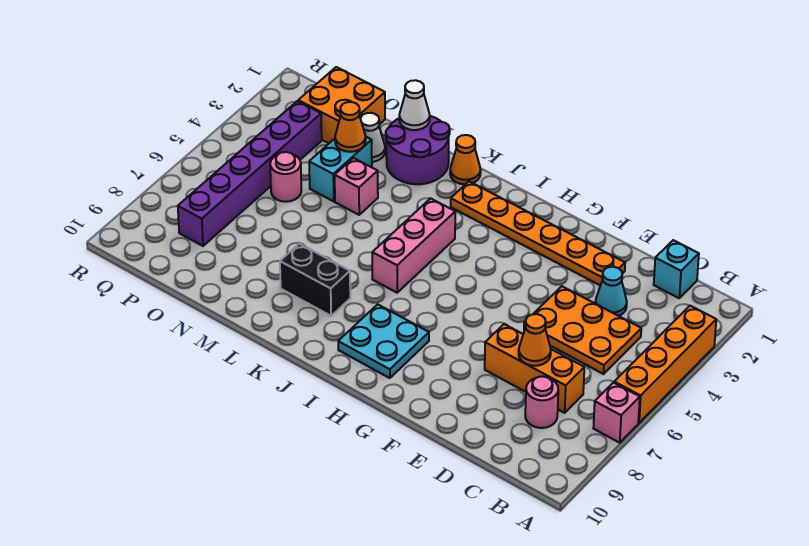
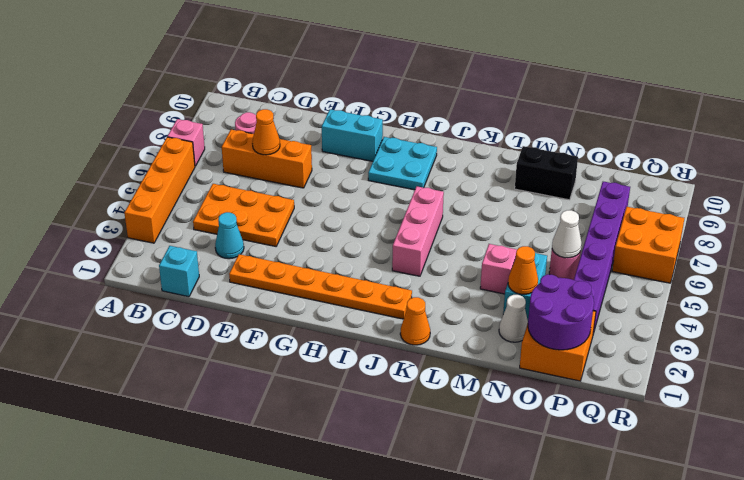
none -> cyan brick F9:G9 level 1
black brick K8:L8 level 1 -> black brick M9:N9 level 1
purple round brick L1:M2 level 1 -> purple round brick O1:P2 level 2
white cone M1 level 2 -> white cone O5 level 2
none -> orange brick Q6:R7 level 1

